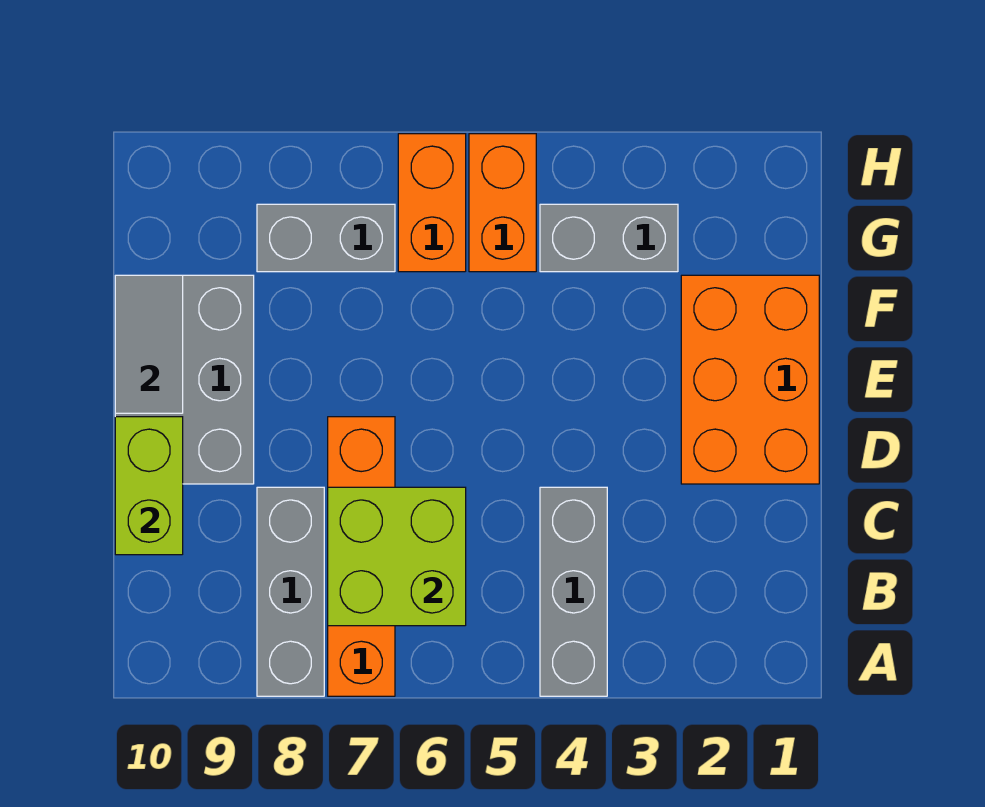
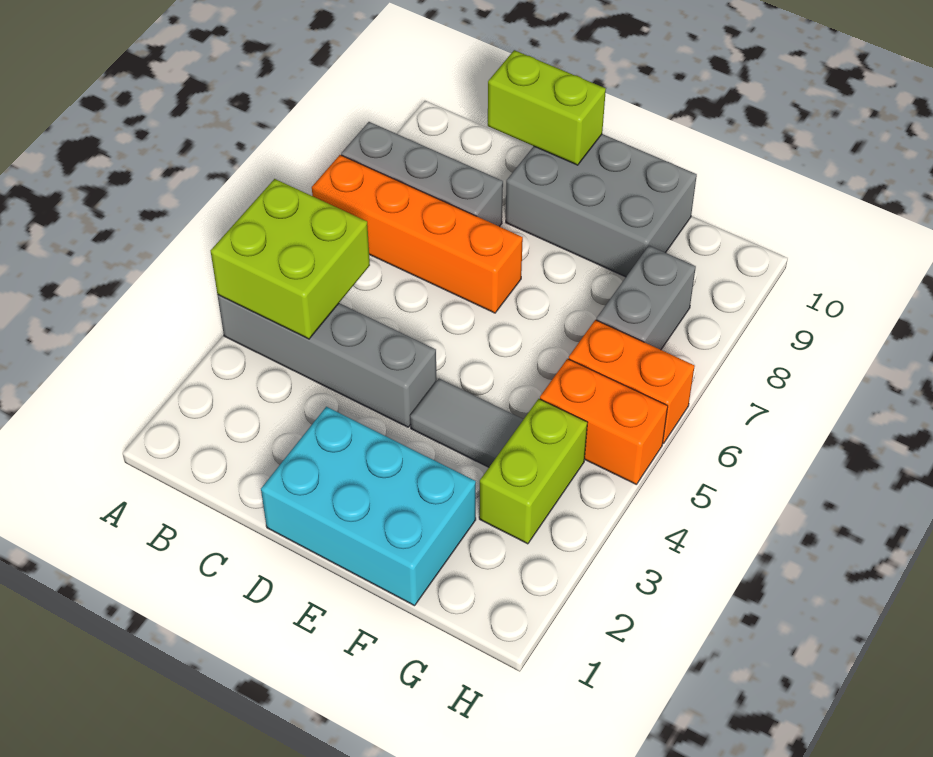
grey brick A4:C4 level 1 -> grey brick A4:D4 level 1
lime brick B6:C7 level 2 -> lime brick A4:B5 level 2
orange brick D1:F2 level 1 -> cyan brick D1:F2 level 1
grey tile E10:F10 level 2 -> grey tile E4:F4 level 1
grey brick G3:G4 level 1 -> lime brick G3:G4 level 1

